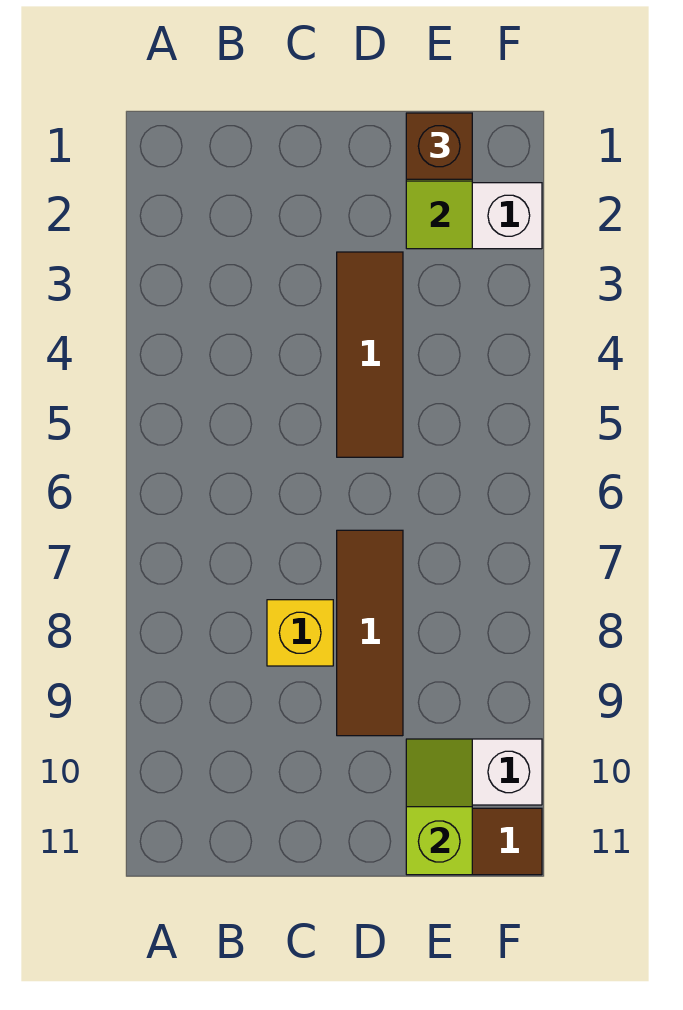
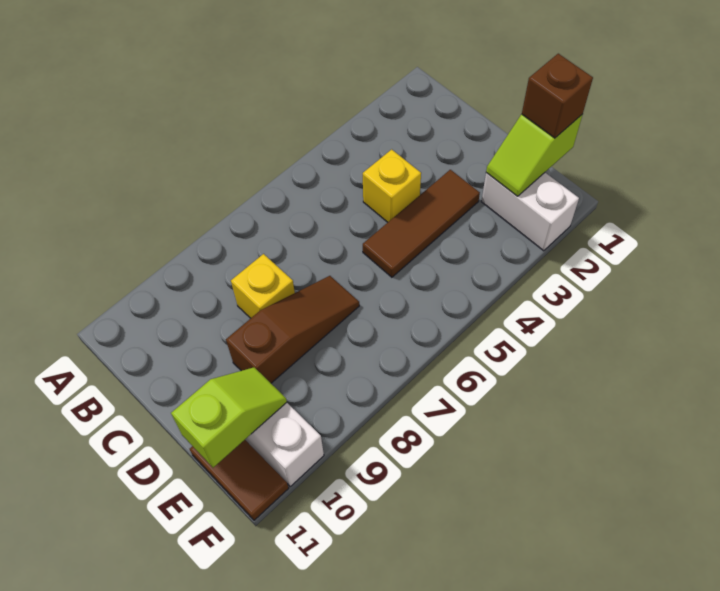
none -> yellow brick C4 level 1
brown tile D7:D9 level 1 -> brown slope D7:D9 level 1 top 9

